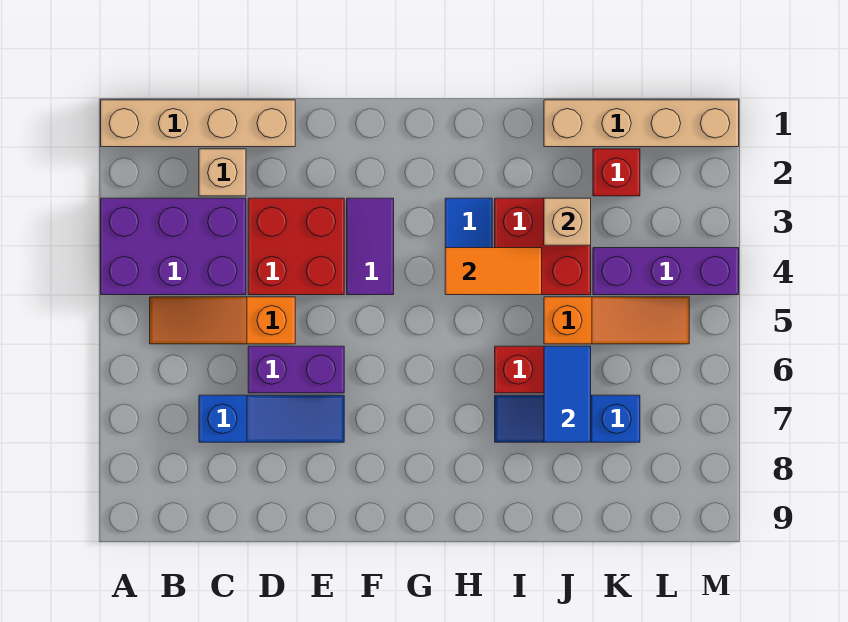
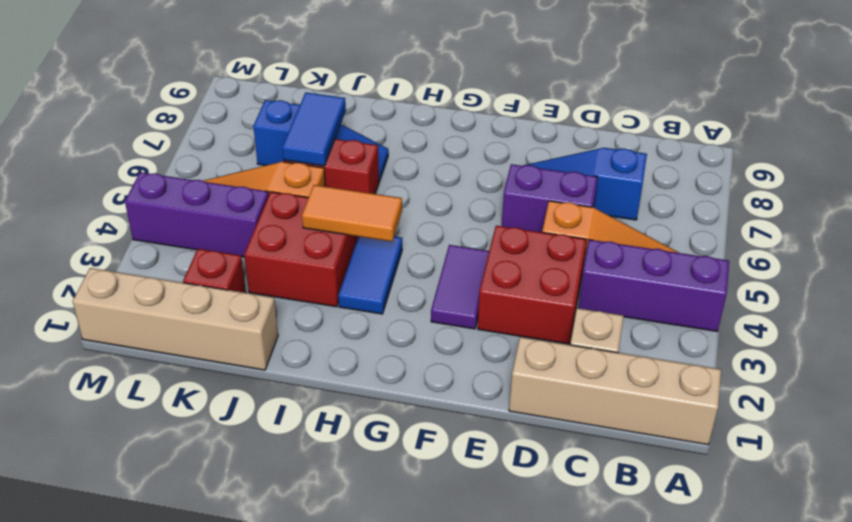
purple brick A3:C4 level 1 -> purple brick A4:C4 level 1
tan brick J3 level 2 -> none

